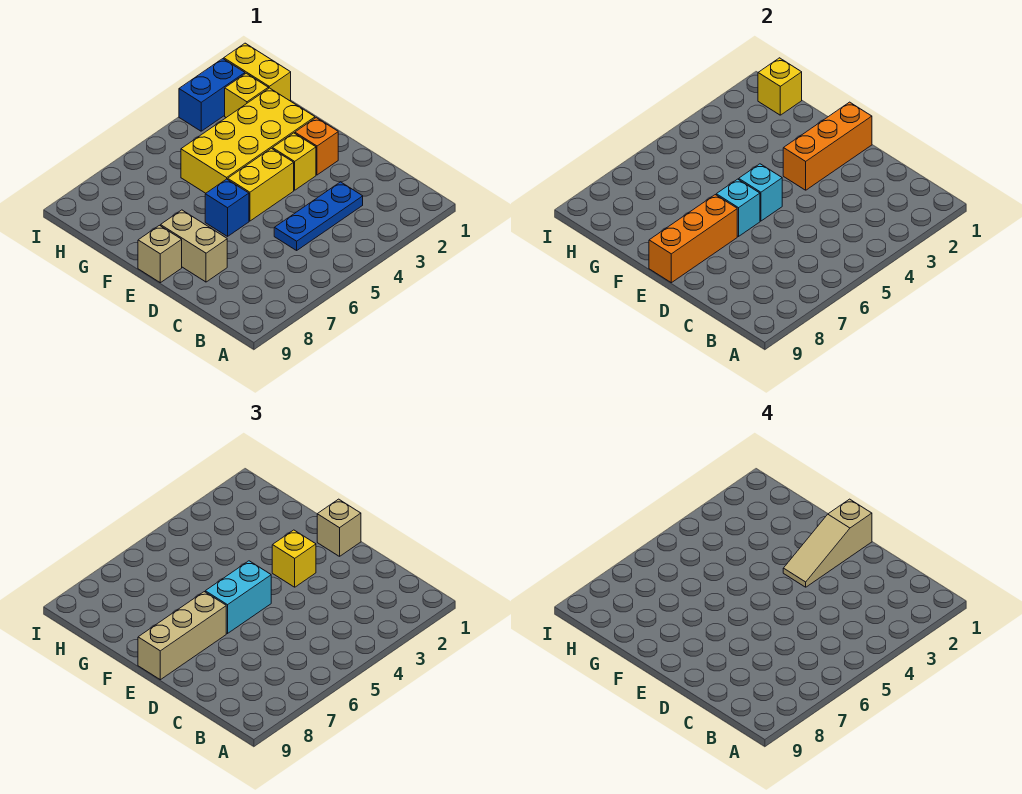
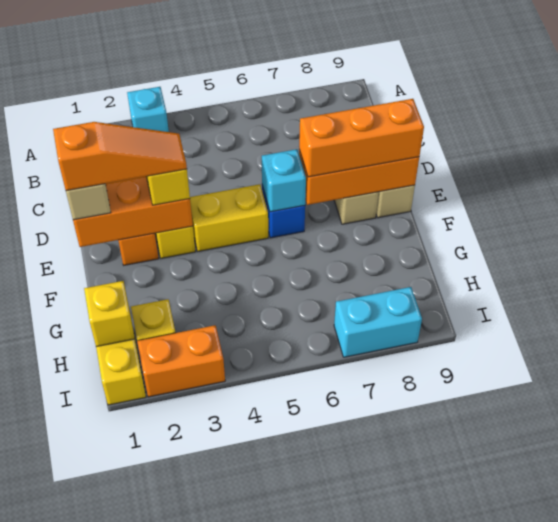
blue plate C3:C5 level 1 -> none
tan slope E1:E3 level 4 top 1 -> orange slope E1:E3 level 4 top 1
cyan brick E5 level 2 -> cyan brick A3 level 1
cyan brick E5:E6 level 3 -> cyan brick I7:I8 level 1
tan brick E7:E9 level 3 -> orange brick E7:E9 level 3
yellow brick F2:G5 level 1 -> none
blue brick I2:I3 level 1 -> orange brick I2:I3 level 1

